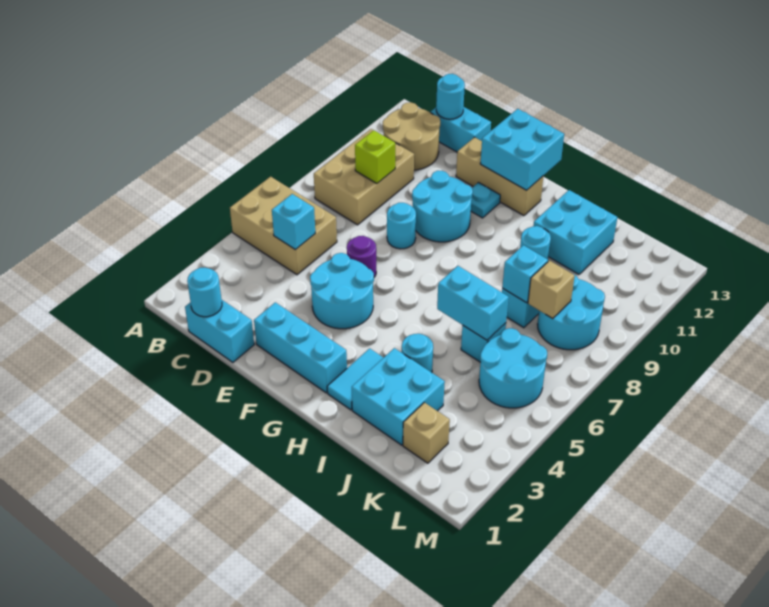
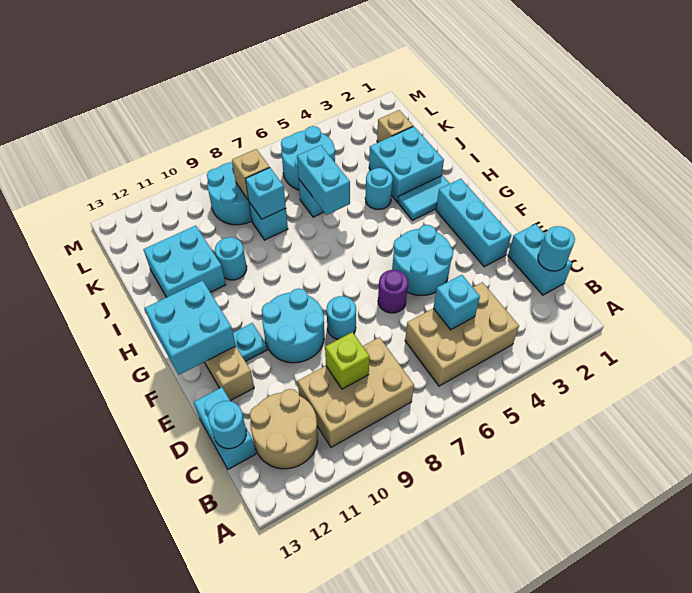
tan brick A5:C6 level 1 -> tan brick B4:C6 level 1

